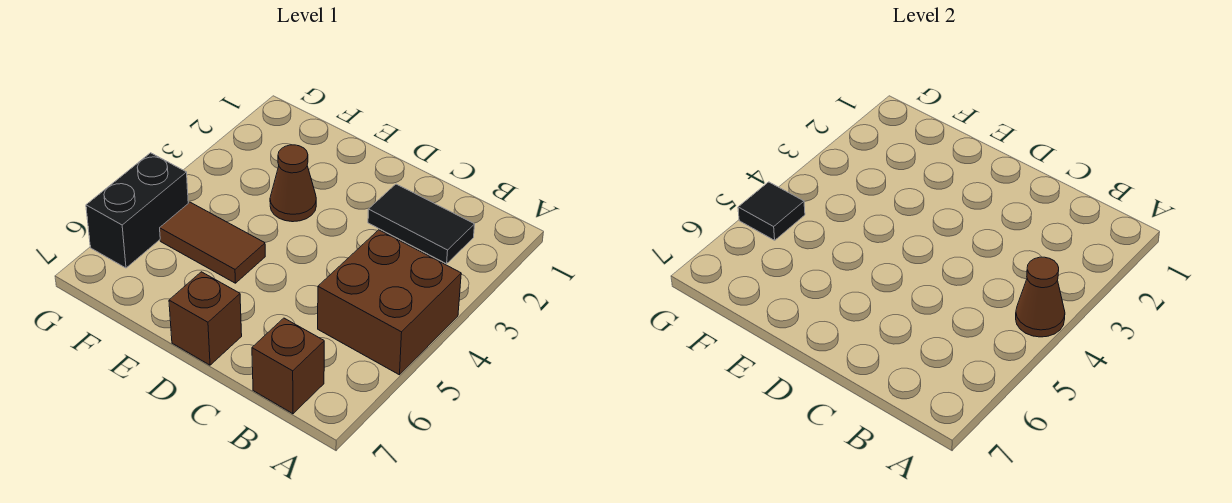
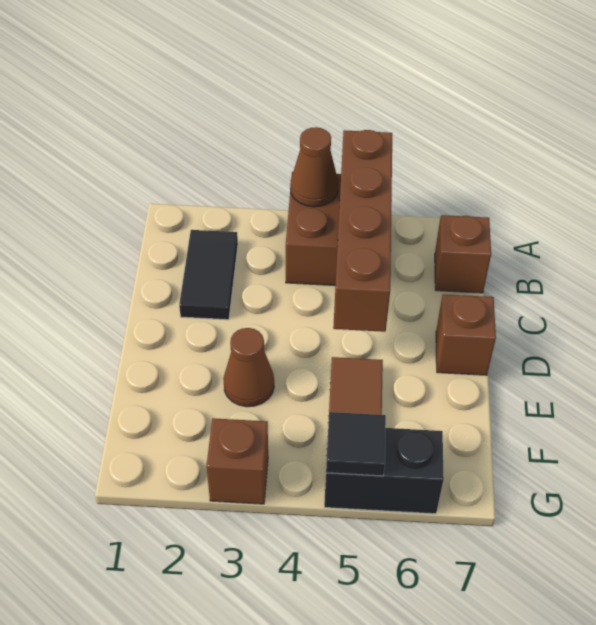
none -> brown brick A5:D5 level 2
none -> brown brick G3 level 1

